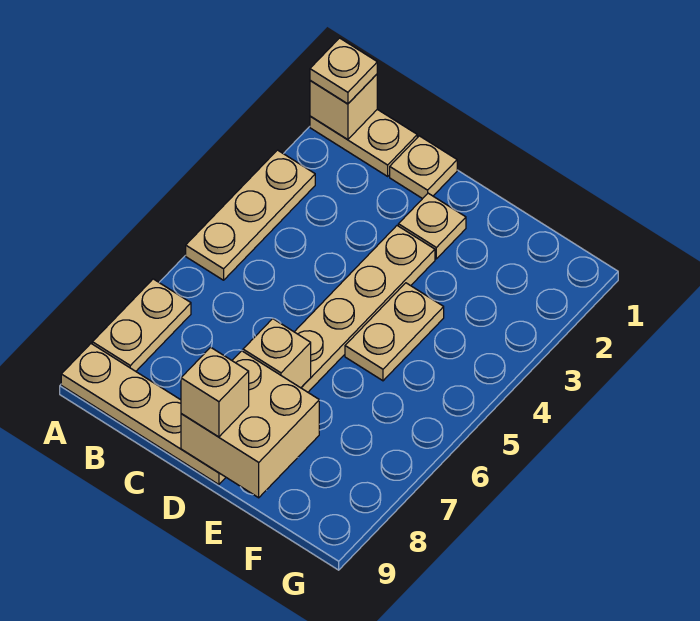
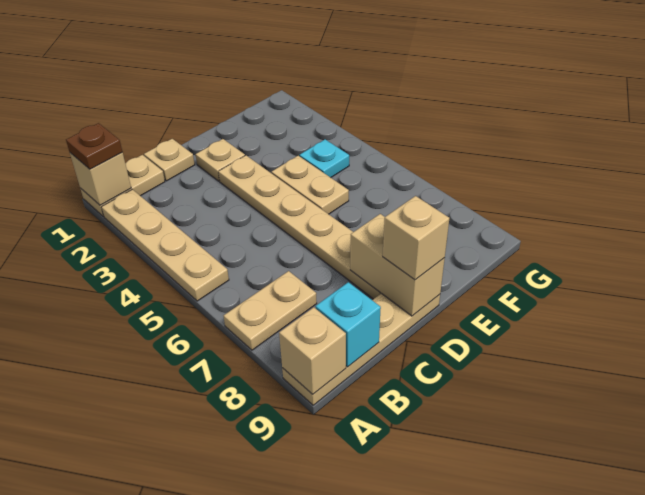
tan plate A1 level 3 -> brown plate A1 level 3
tan plate A3:A5 level 1 -> tan plate A2:A5 level 1
tan plate A7:A8 level 1 -> tan plate A7:B7 level 1
none -> cyan brick B9 level 2
tan brick D7 level 2 -> tan brick A9 level 2
tan brick D8:E9 level 2 -> tan brick D8:D9 level 2
none -> cyan plate F4 level 1

